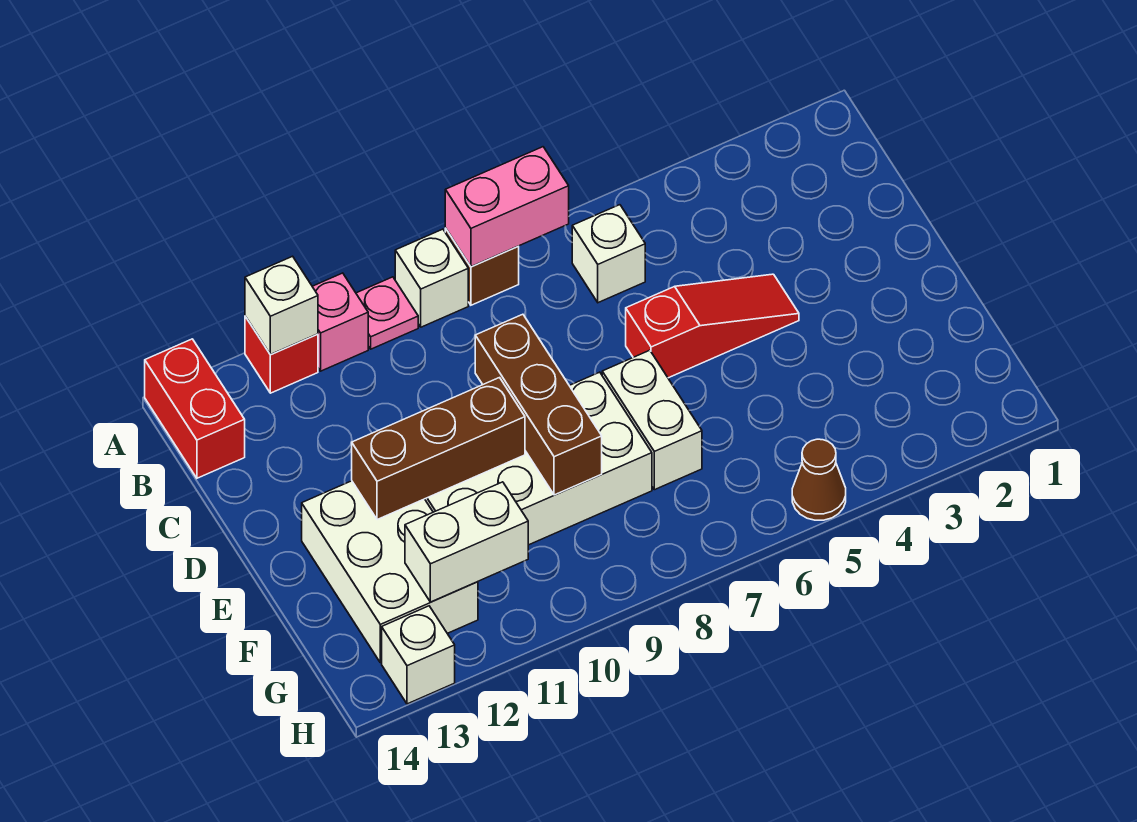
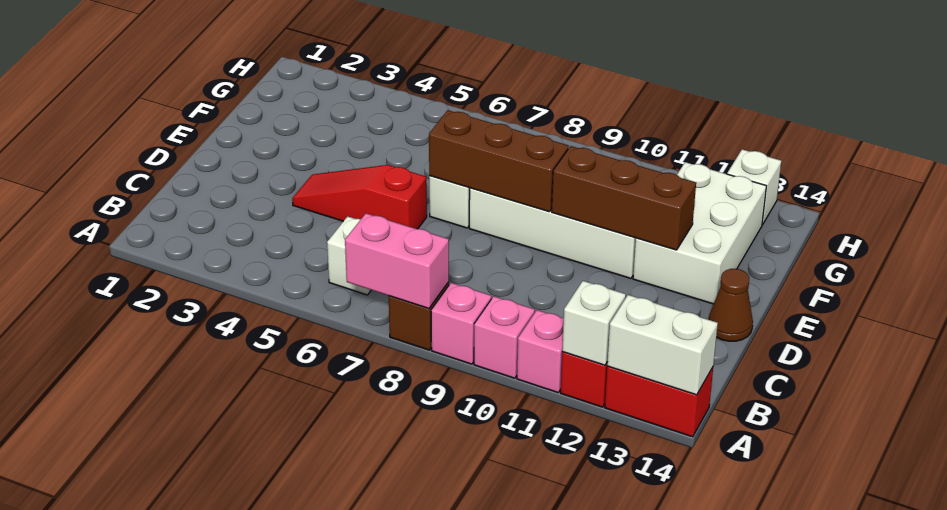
white brick A9 level 1 -> pink brick A9 level 1
pink plate A10 level 1 -> pink brick A10 level 1
red brick A14:B14 level 1 -> red brick A13:A14 level 1
brown brick D9:F9 level 2 -> brown brick E7:E9 level 2
white brick G11:G12 level 2 -> white brick A13:A14 level 2
brown cone H5 level 1 -> brown cone D14 level 1

